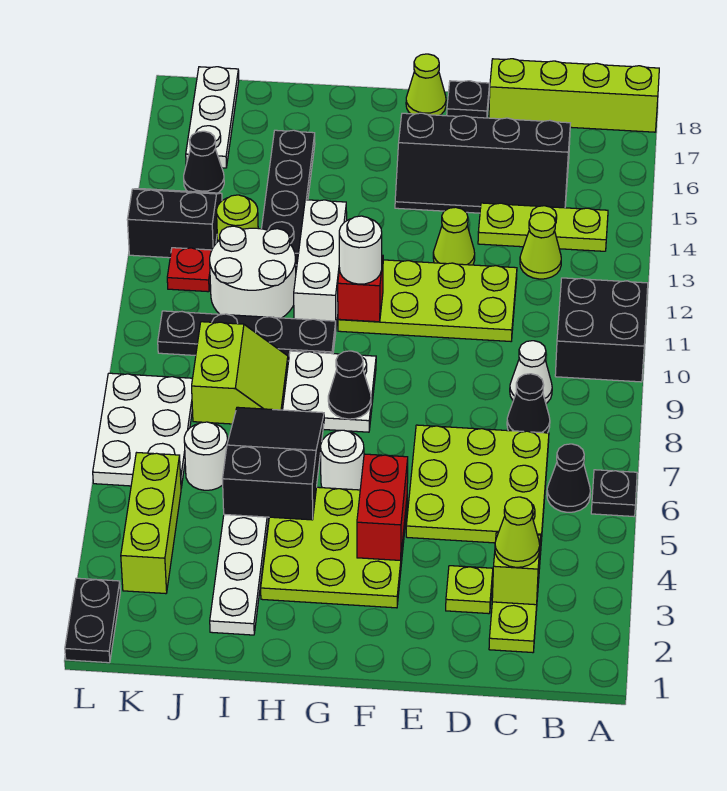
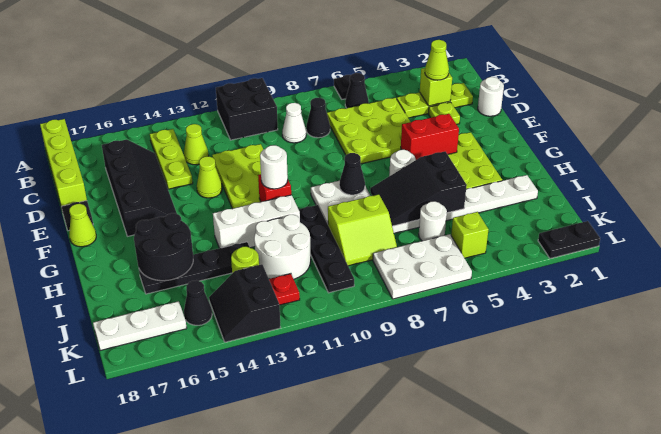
none -> white round brick D1 level 1
none -> black round brick H15:I16 level 2
lime slope I8:J9 level 1 top J -> lime slope I8:J9 level 1 top I
lime brick K3:K5 level 1 -> lime brick K5 level 1

